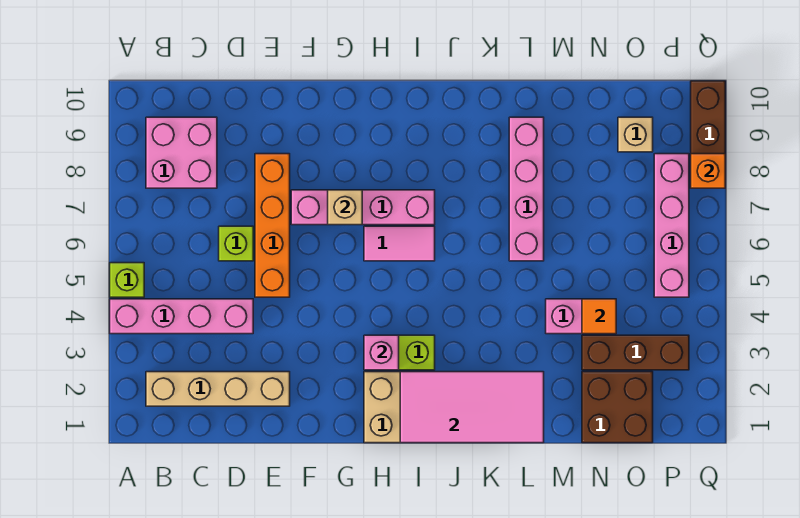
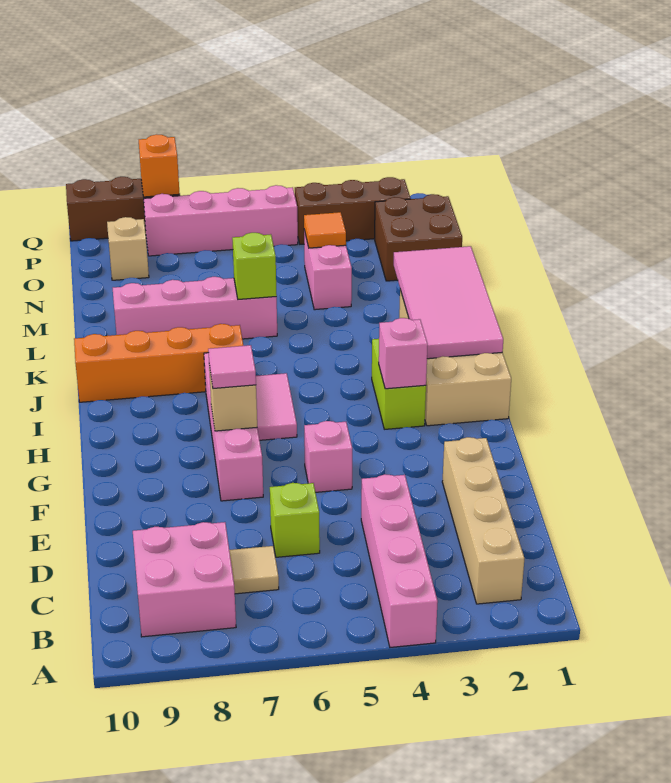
lime brick A5 level 1 -> lime brick L6 level 2
none -> tan tile C7 level 1
orange brick E5:E8 level 1 -> orange brick J7:J10 level 1
none -> pink brick F5 level 1
none -> pink tile G7 level 3
brown brick N3:P3 level 1 -> brown brick P2:P4 level 1

